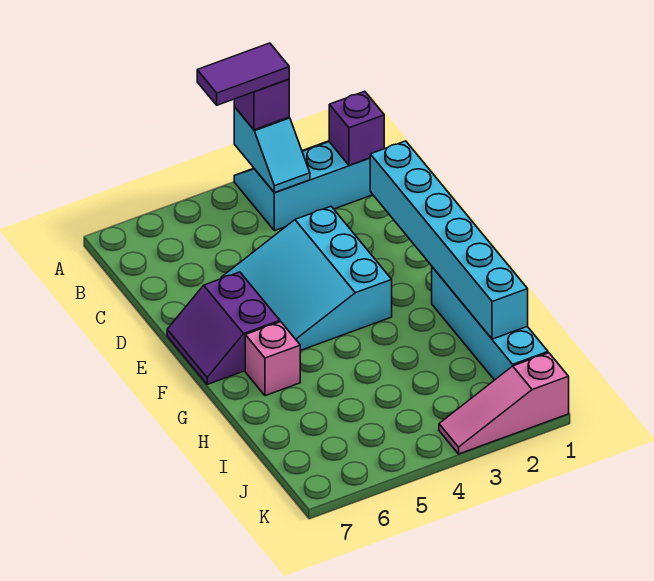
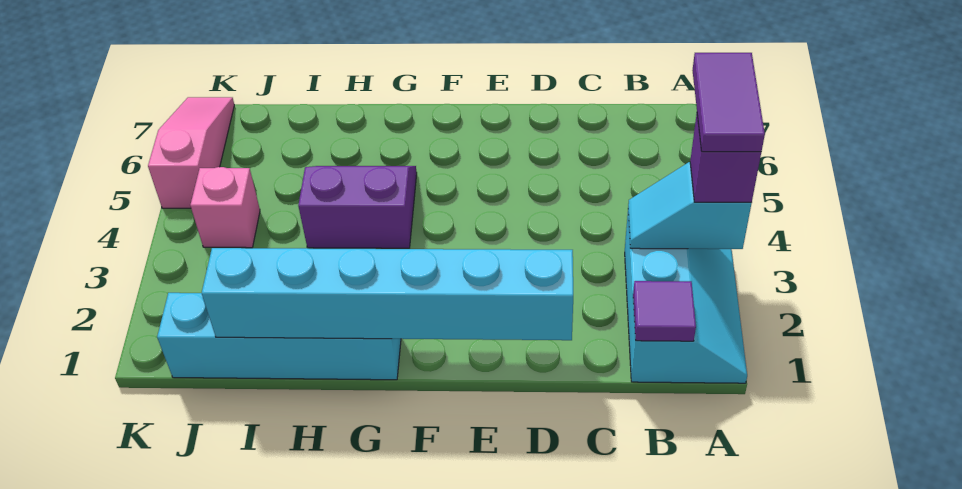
purple brick B1 level 2 -> purple tile B1 level 2
cyan slope D3:F5 level 1 top 3 -> none
purple slope E6:F7 level 1 top 6 -> purple slope G4:H5 level 1 top 4
pink brick G6 level 1 -> pink brick J4 level 1
pink slope K1:K3 level 1 top 1 -> pink slope K5:K7 level 1 top 5

